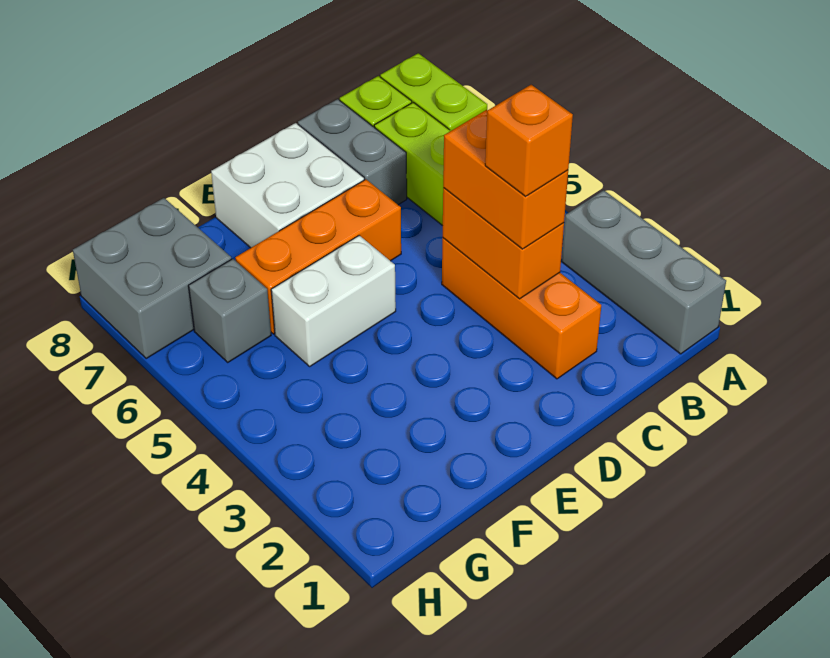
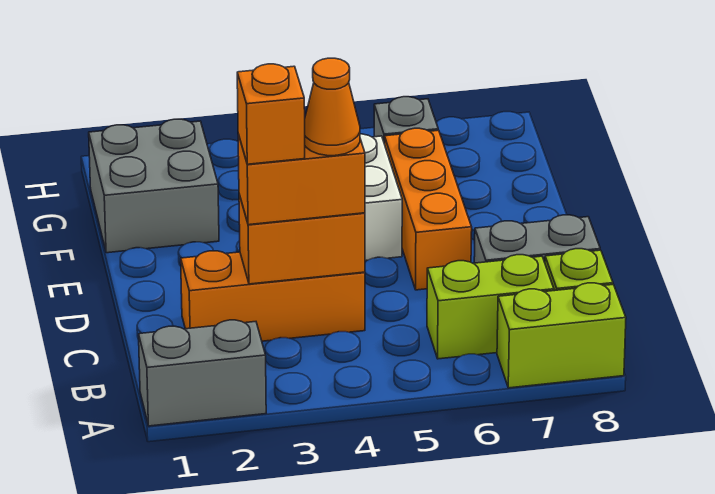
grey brick A1:A3 level 1 -> grey brick A1:A2 level 1
none -> orange cone C4 level 4
white brick D7:E8 level 1 -> none
grey brick G7:H8 level 1 -> grey brick F1:G2 level 1

